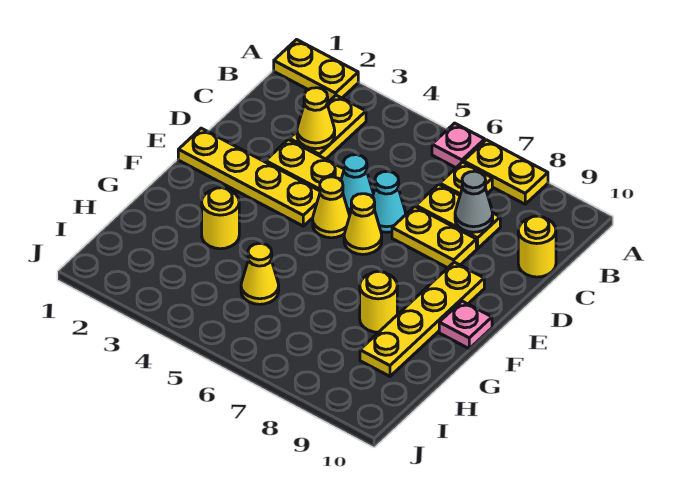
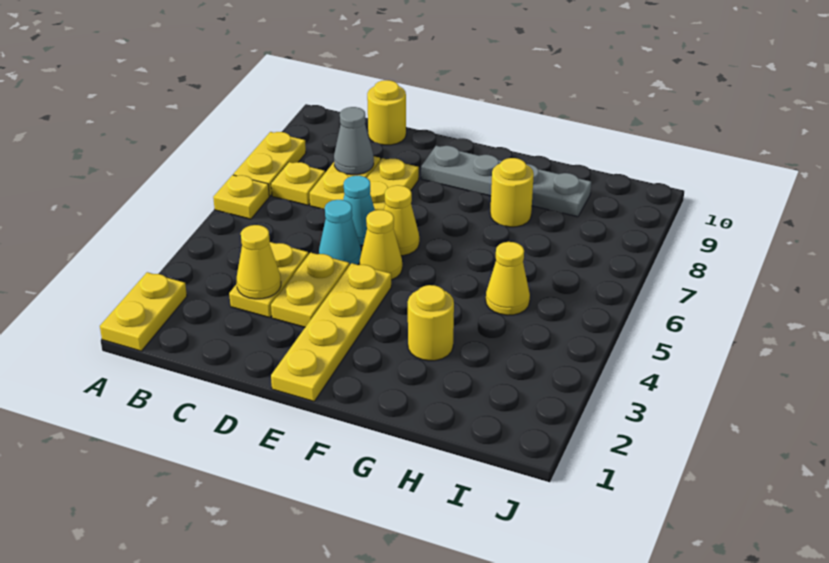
pink plate A6 level 1 -> yellow plate A6 level 1
yellow plate B3:C3 level 1 -> yellow plate C3:C4 level 1
yellow plate E9:H9 level 1 -> grey plate E9:H9 level 1
pink plate F10 level 1 -> none

